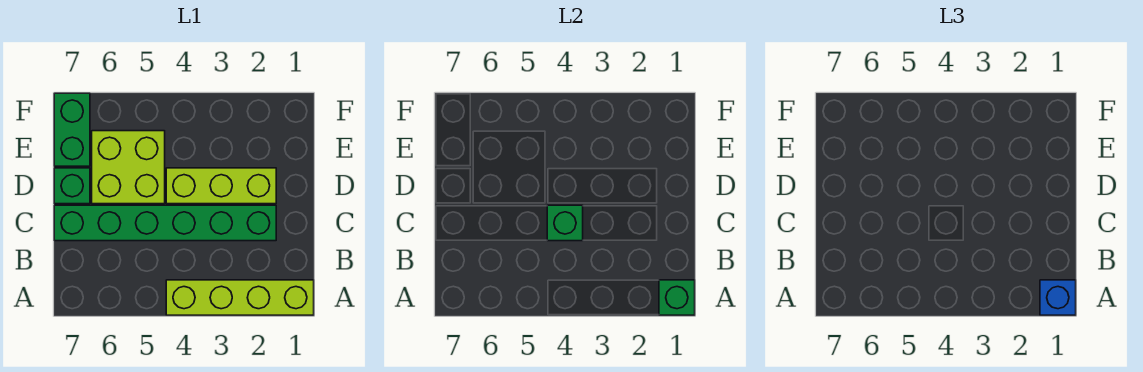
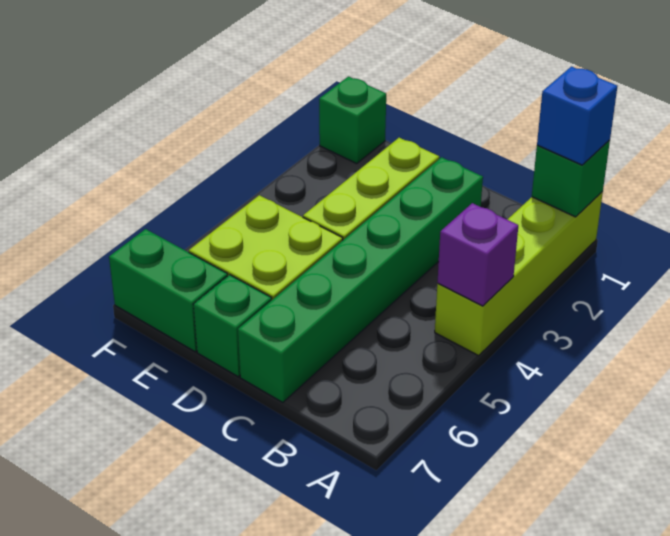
none -> purple brick A4 level 2
green brick C4 level 2 -> green brick F1 level 1

